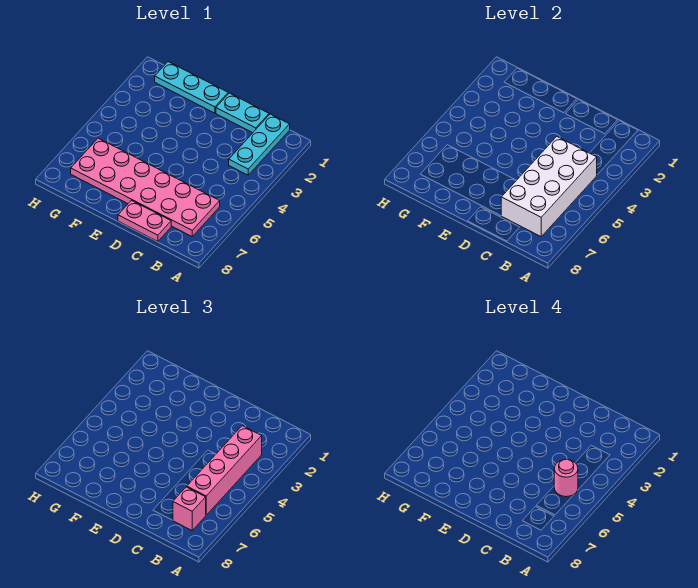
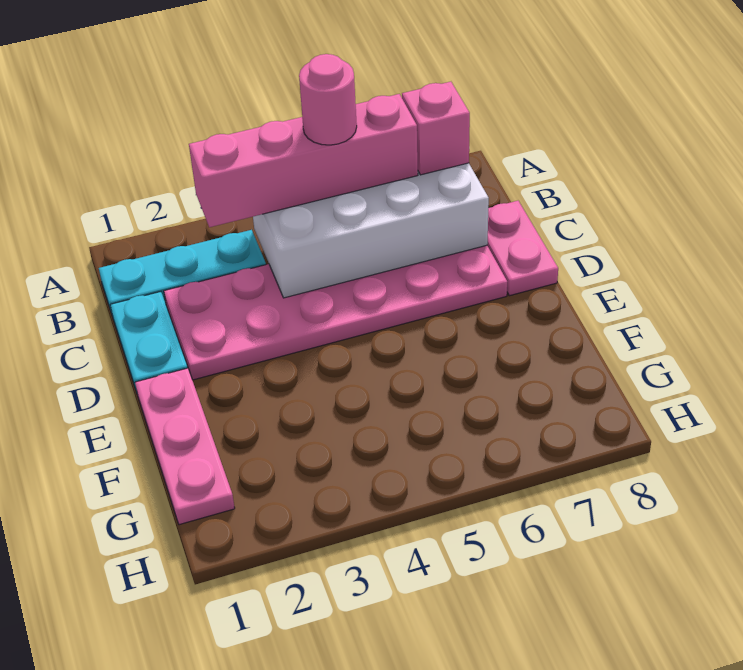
pink plate B6:G7 level 1 -> pink plate C2:D7 level 1
cyan plate E1:G1 level 1 -> pink plate E1:G1 level 1

